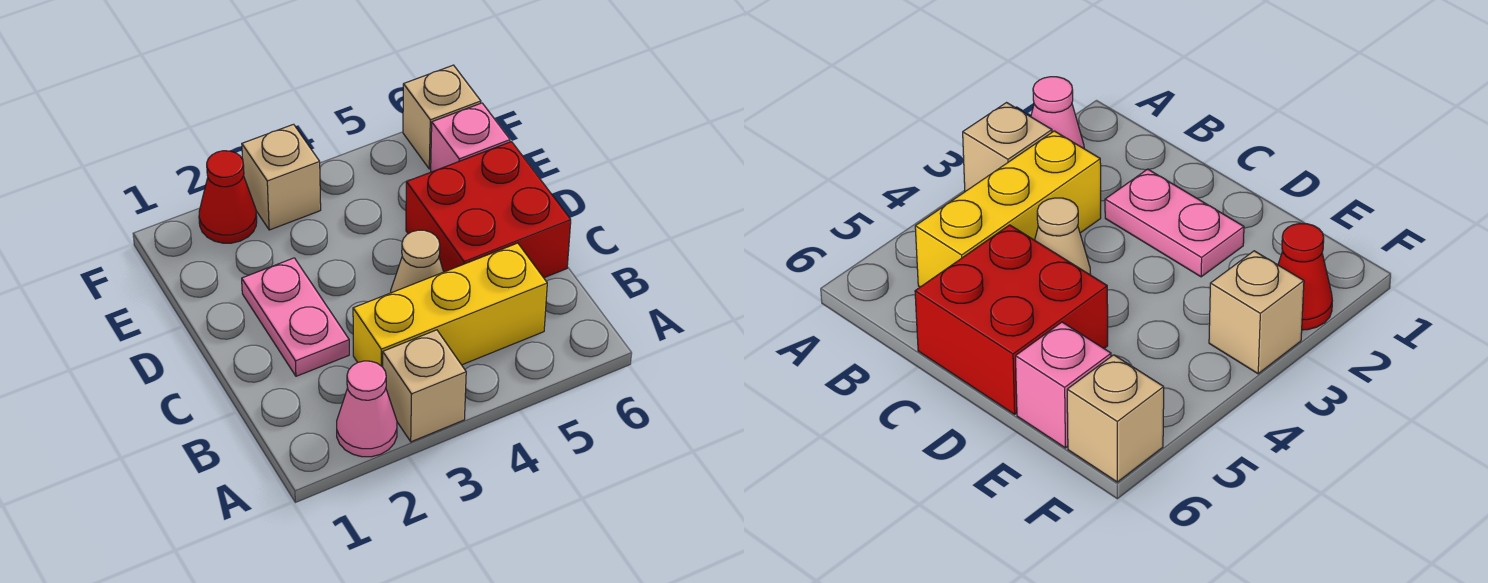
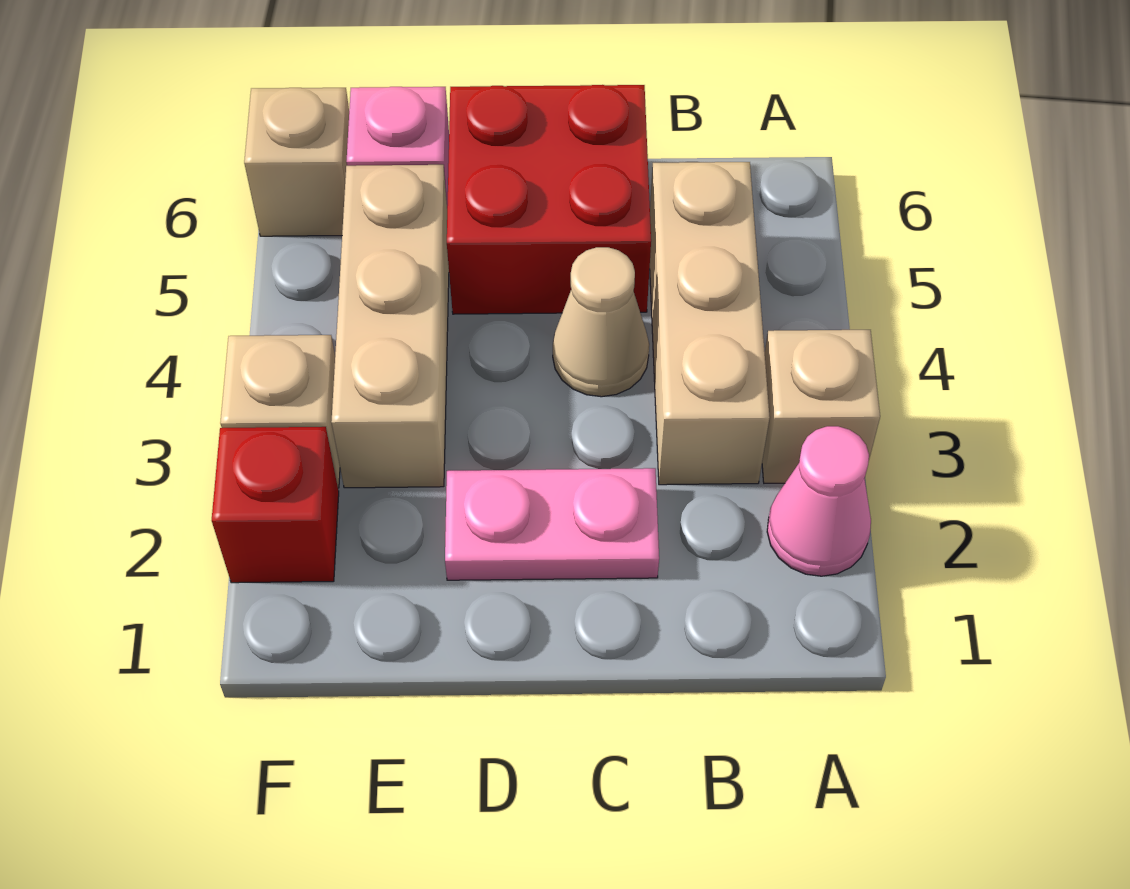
yellow brick B3:B5 level 1 -> tan brick B3:B5 level 1
none -> tan brick E3:E5 level 1
red cone F2 level 1 -> red brick F2 level 1

